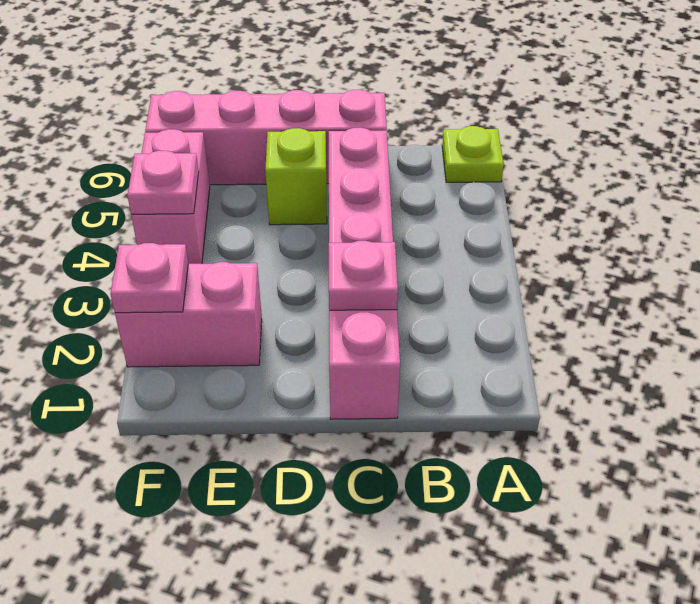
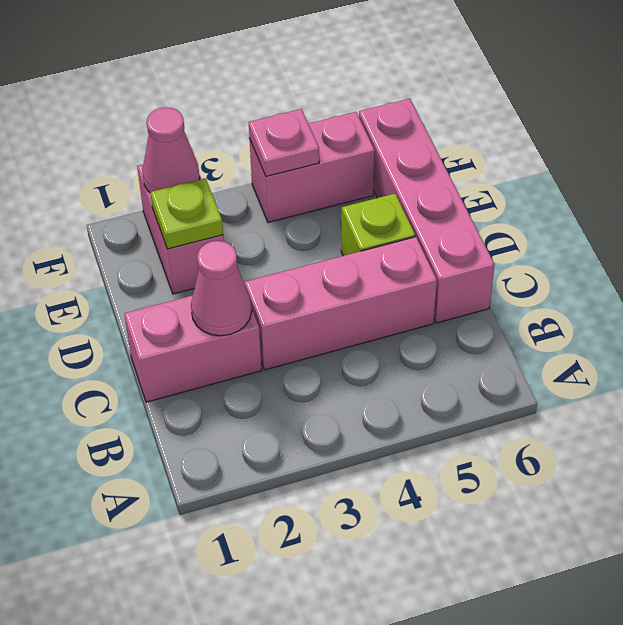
lime plate A6 level 1 -> lime plate E2 level 2
pink plate C2 level 2 -> pink cone C2 level 2
pink plate F2 level 2 -> pink cone F2 level 2

